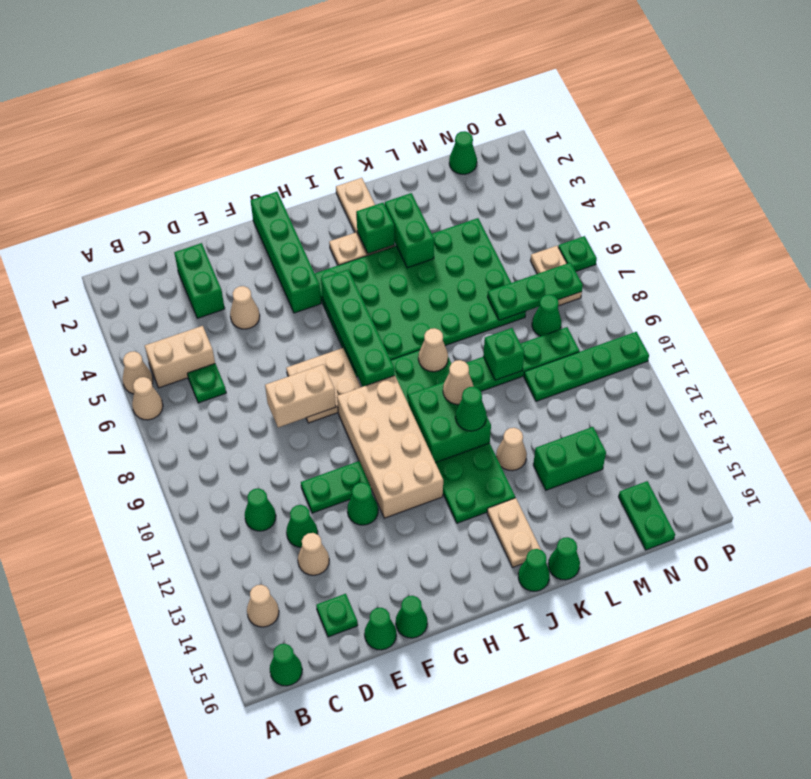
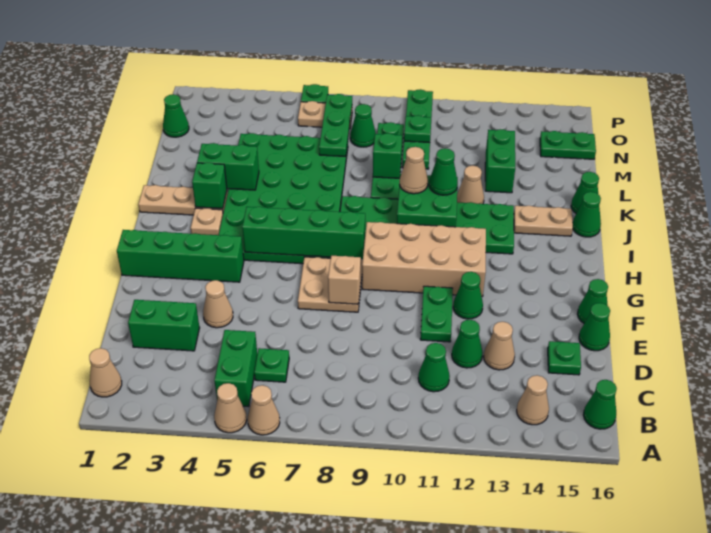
tan brick B5:C5 level 1 -> green brick B5:C5 level 1
tan brick E8:F8 level 2 -> tan brick F8 level 2
tan cone J8 level 2 -> tan cone B1 level 1
none -> green plate N10 level 2

